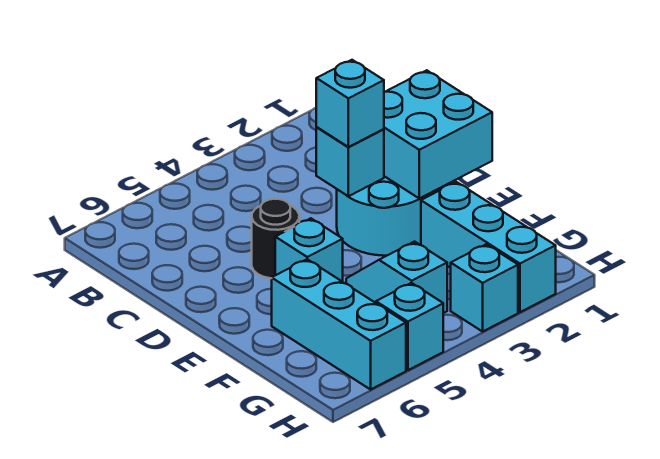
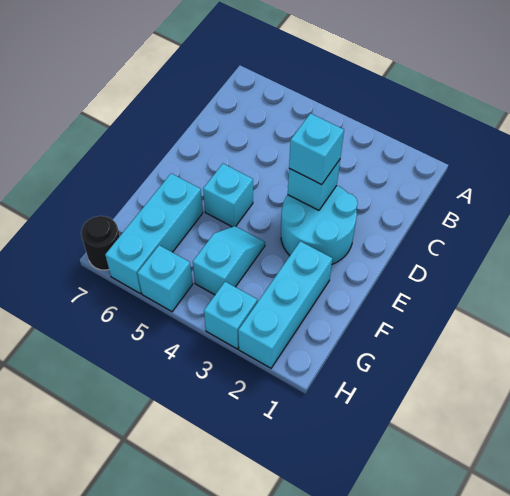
cyan brick D1:E2 level 2 -> none
black round brick D5 level 1 -> black round brick H7 level 1

